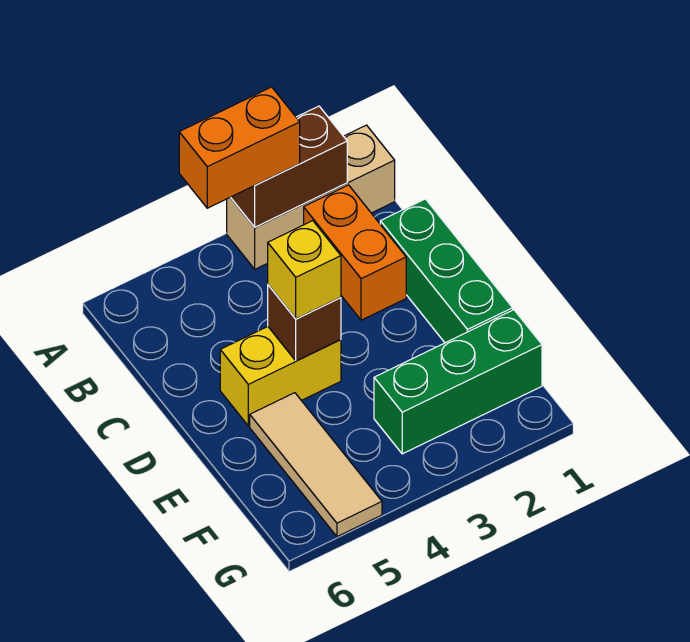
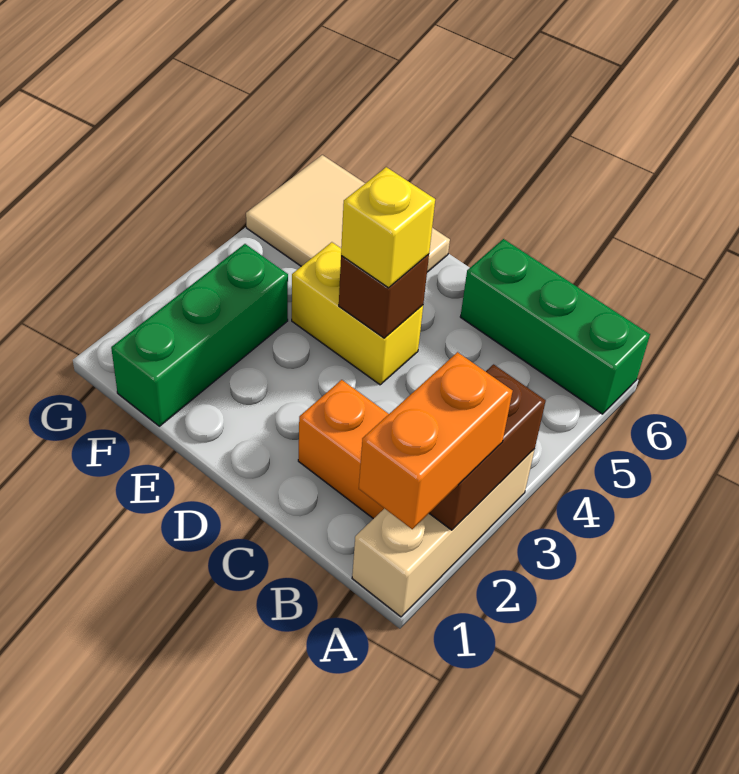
orange brick A3:A4 level 3 -> orange brick A1:A2 level 3
green brick C1:E1 level 1 -> green brick A6:C6 level 1
yellow brick D4:D5 level 1 -> yellow brick D4:E4 level 1
tan tile E5:G5 level 1 -> tan tile E5:G6 level 1

